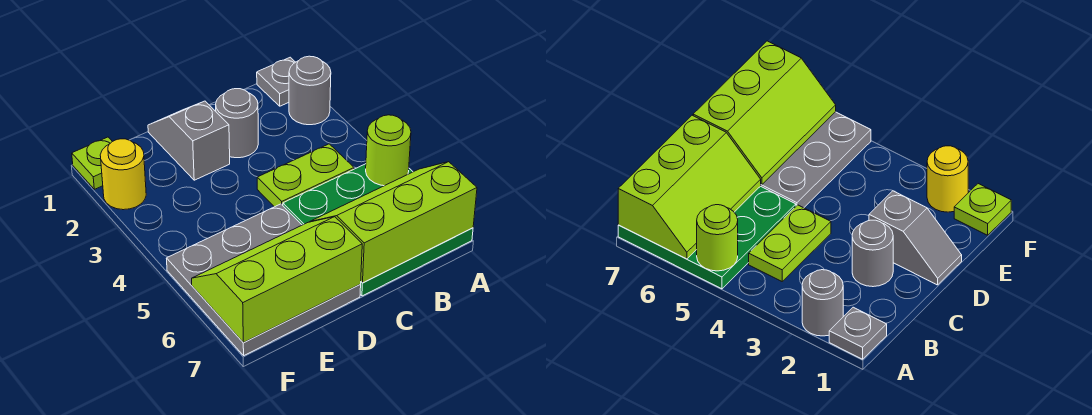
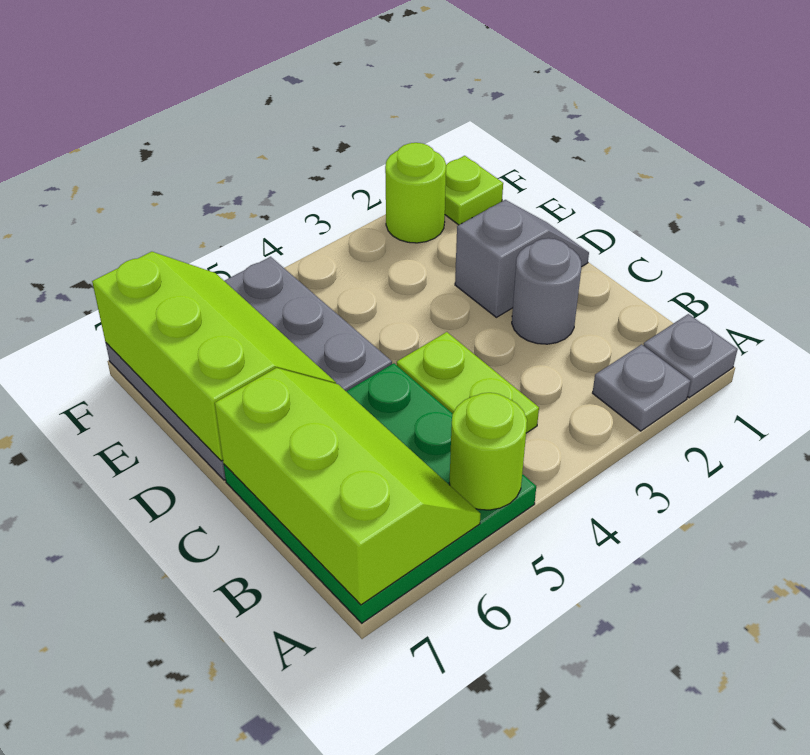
grey round brick A2 level 1 -> grey plate A2 level 1
yellow round brick F2 level 1 -> lime round brick F2 level 1

